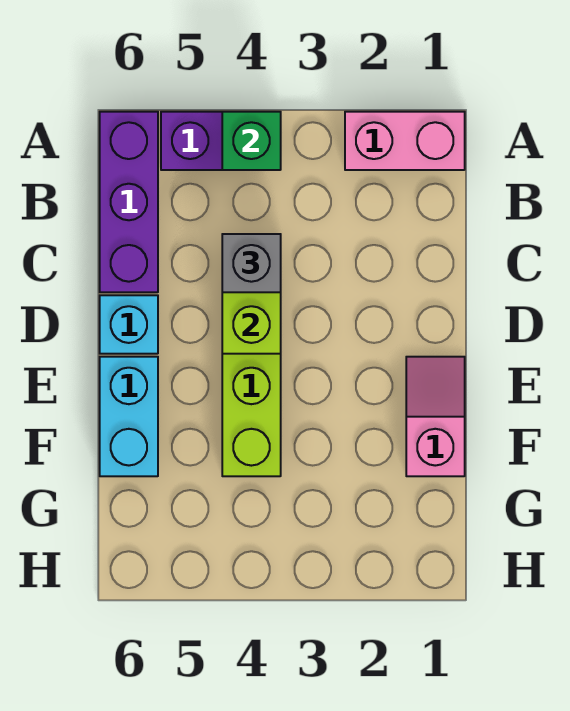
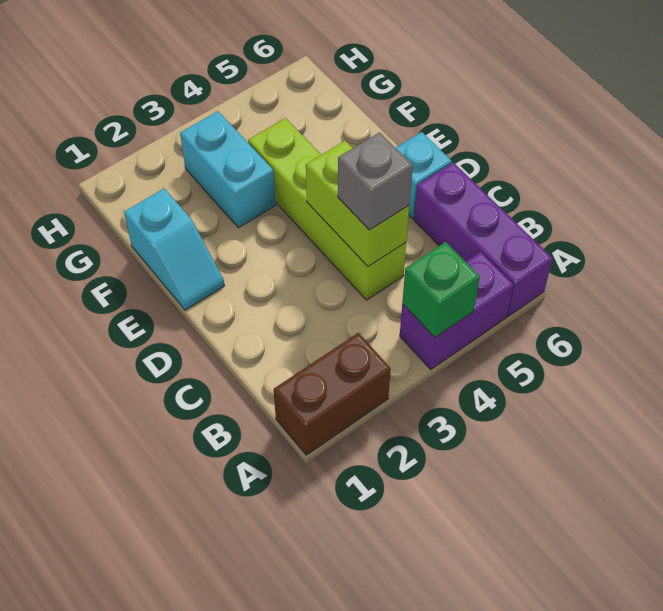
pink brick A1:A2 level 1 -> brown brick A1:A2 level 1
pink slope E1:F1 level 1 top F -> cyan slope E1:F1 level 1 top F
cyan brick E6:F6 level 1 -> cyan brick F3:G3 level 1

